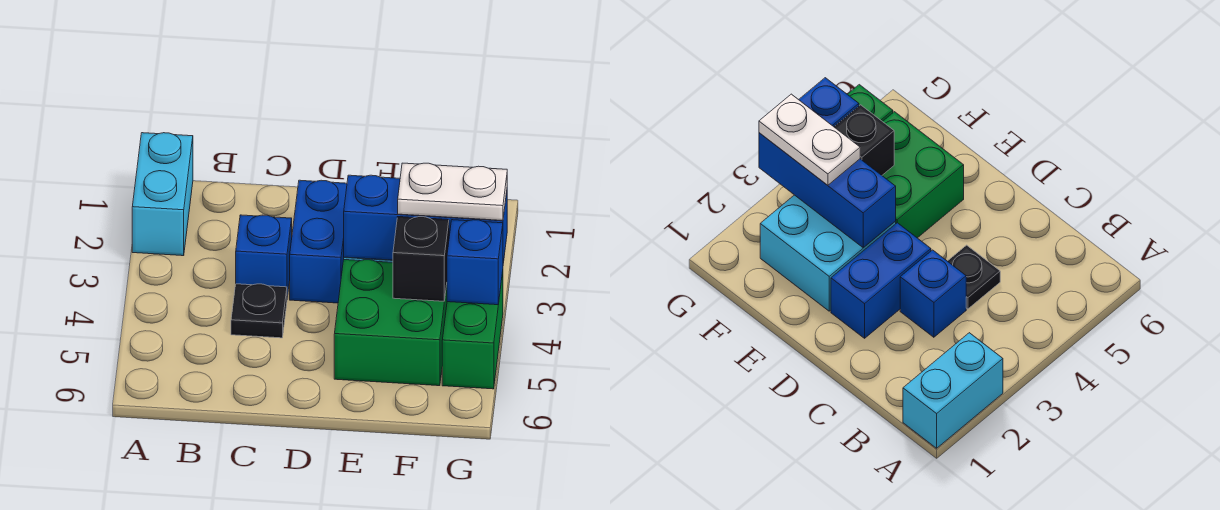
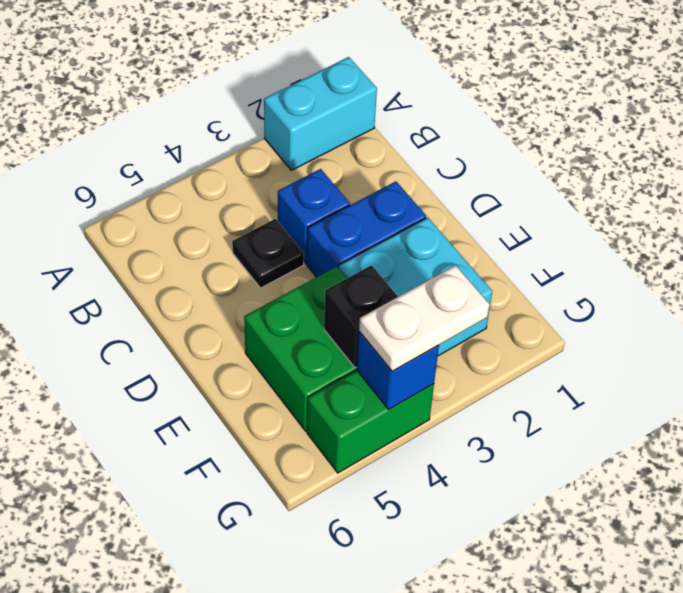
blue brick E3:G3 level 2 -> none
white plate F3:G3 level 3 -> white plate G3:G4 level 3

